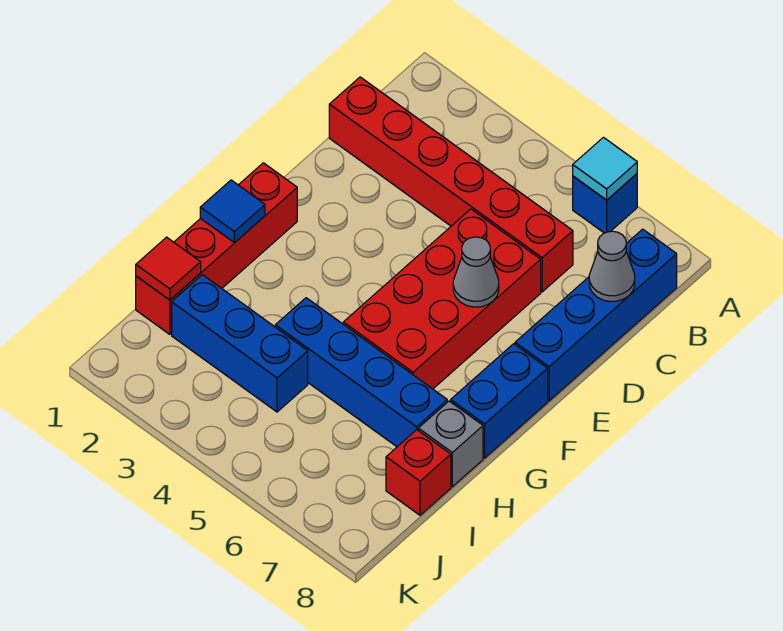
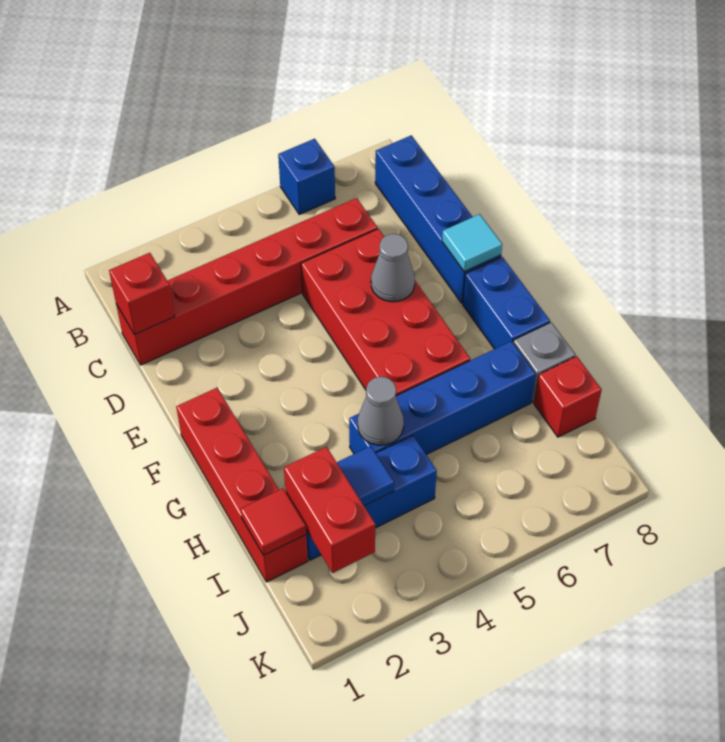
cyan tile A6 level 2 -> cyan tile E8 level 2
none -> red brick C1 level 2
grey cone C8 level 2 -> grey cone H4 level 2
blue tile G1 level 2 -> blue tile I3 level 2
none -> red brick I2:J2 level 2

